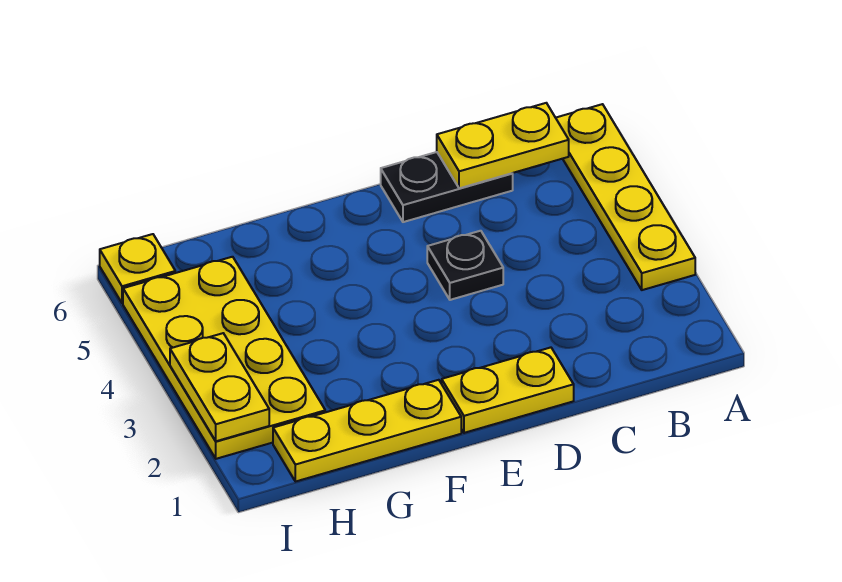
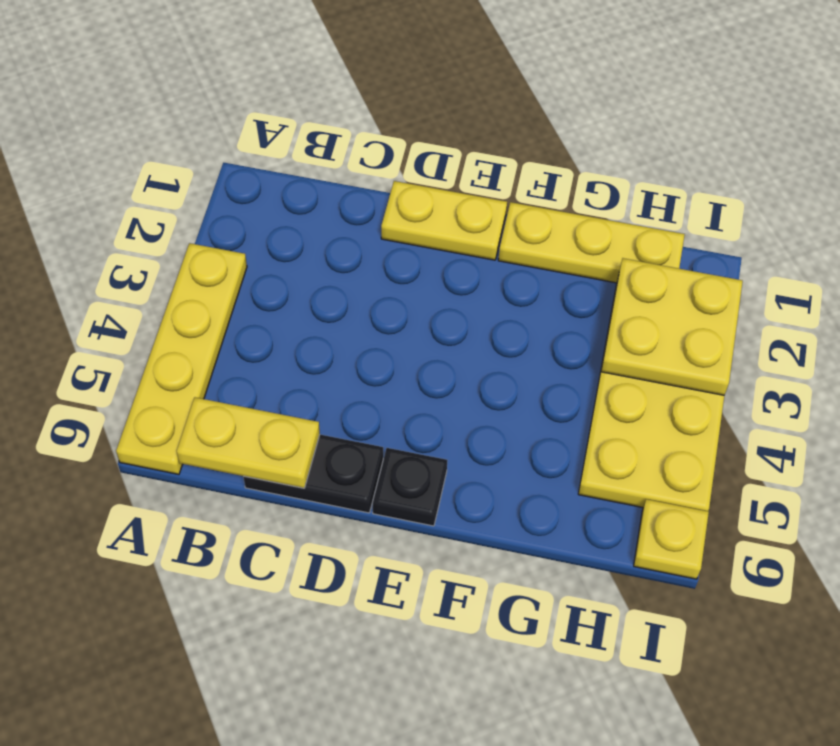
black plate D4 level 1 -> black plate E6 level 1
yellow plate I2:I3 level 2 -> yellow plate H2:I3 level 2

